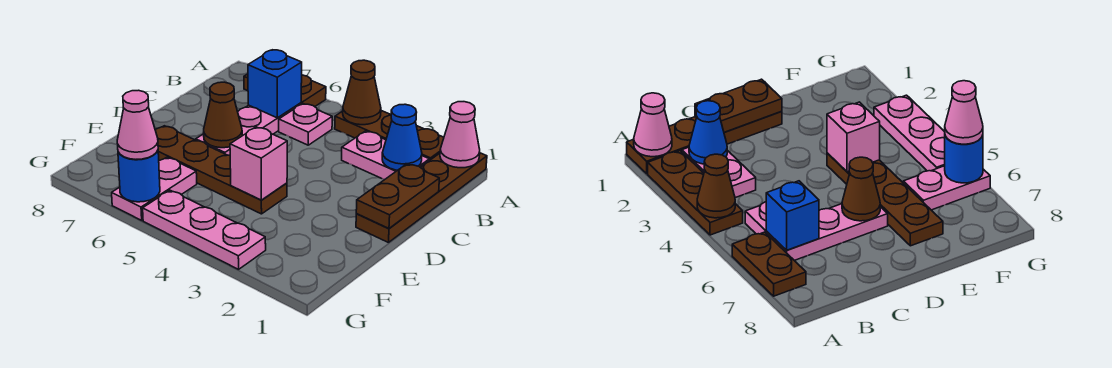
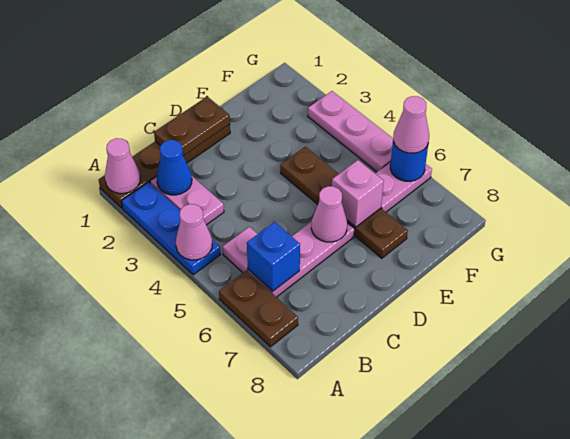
brown plate A2:A4 level 1 -> blue plate A2:A4 level 1
brown cone A4 level 2 -> pink cone A4 level 2
brown cone D6 level 2 -> pink cone D6 level 2
pink brick E4 level 2 -> pink brick E6 level 2

